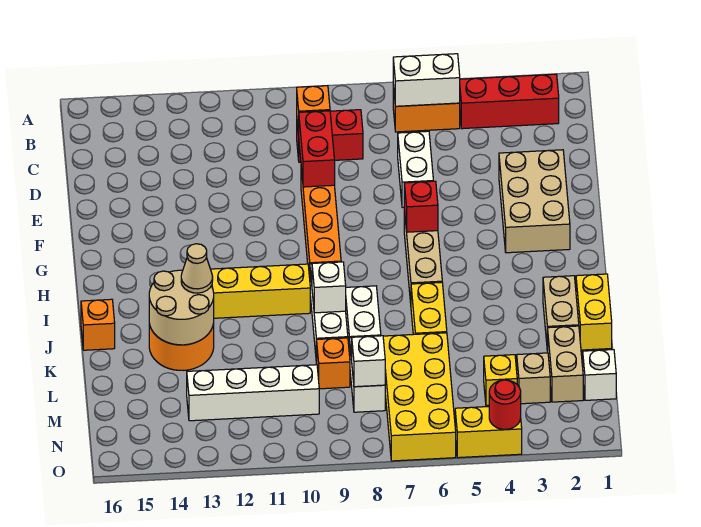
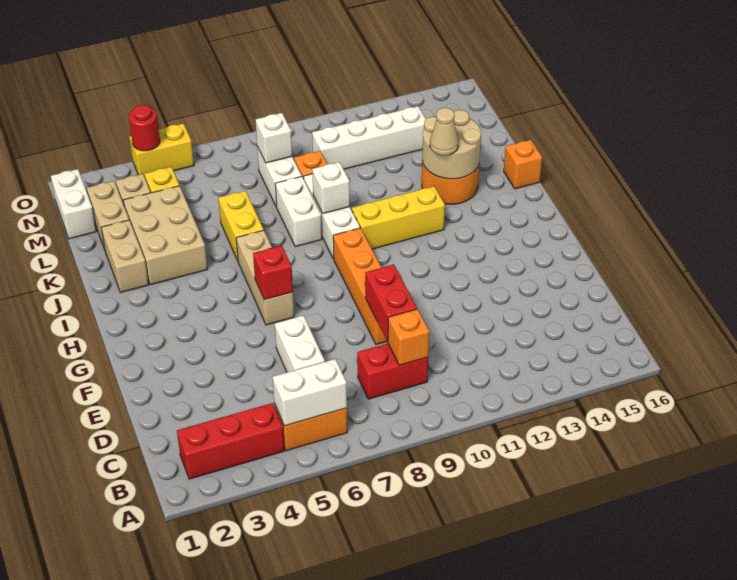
tan brick E2:G3 level 1 -> tan brick J3:L4 level 1
yellow brick J1:K1 level 1 -> none
yellow brick L6:O7 level 1 -> none
white brick M1 level 1 -> white brick M1:N1 level 1

